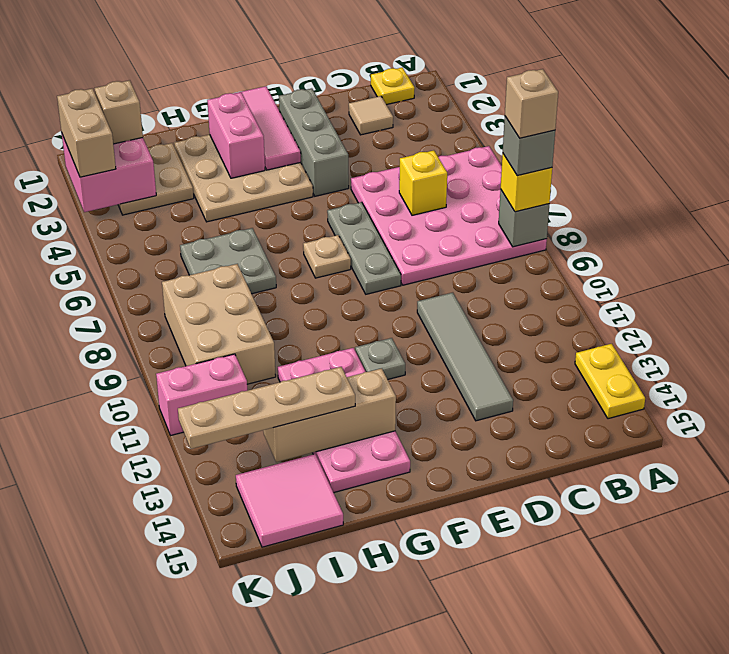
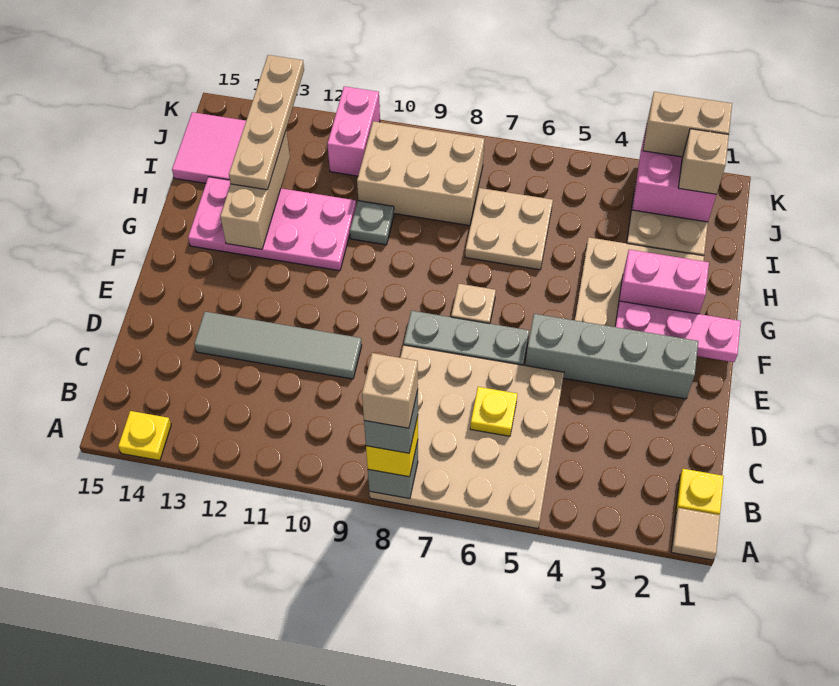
pink plate A5:D8 level 1 -> tan plate A5:D8 level 1
yellow plate A13:A14 level 1 -> yellow plate A14 level 1
tan tile C2 level 1 -> tan tile A1 level 1
yellow brick C6 level 2 -> yellow plate C6 level 2
grey brick E2:E4 level 1 -> grey brick E2:E5 level 1
pink tile F1:F3 level 2 -> pink plate F1:F3 level 2
grey plate F11 level 1 -> grey plate H10 level 1
grey plate H6:I7 level 1 -> tan plate H6:I7 level 1

